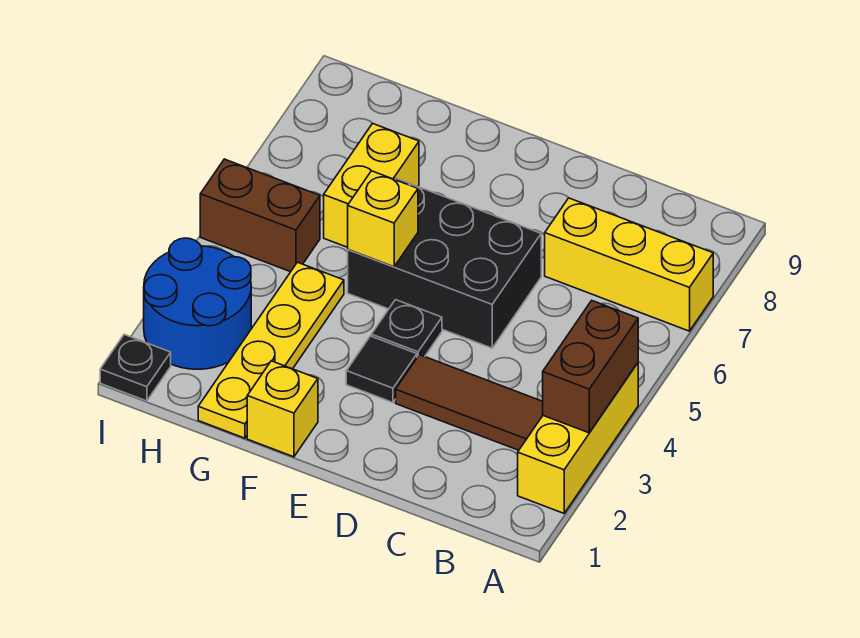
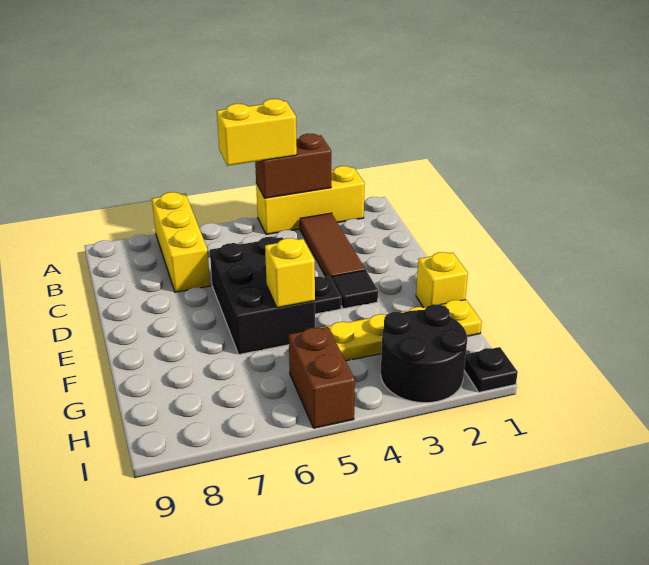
yellow brick G6:G7 level 1 -> yellow brick A4:A5 level 3
blue round brick H2:I3 level 1 -> black round brick H2:I3 level 1

